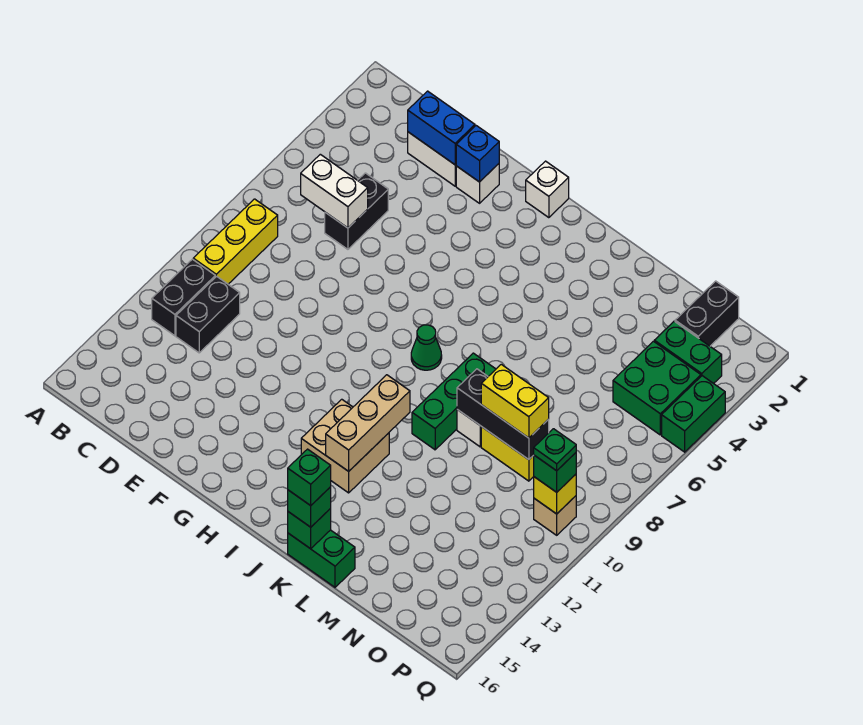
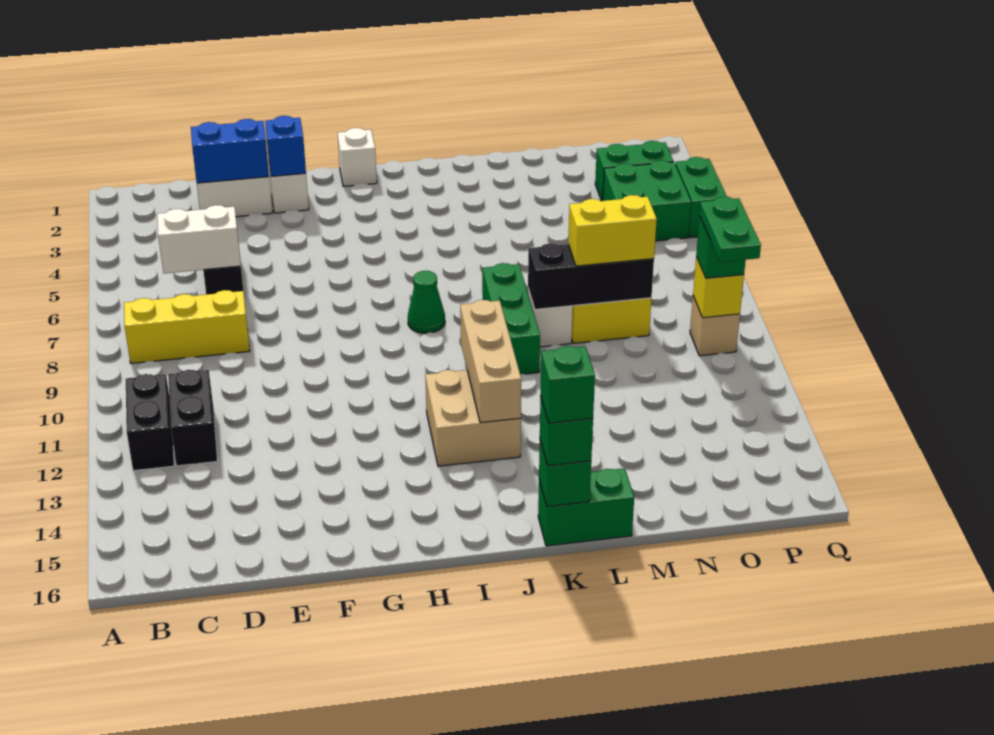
yellow brick B8:B10 level 1 -> yellow brick B8:D8 level 1
black brick O1:O2 level 1 -> none
green plate P10 level 4 -> green plate P10:P11 level 4

